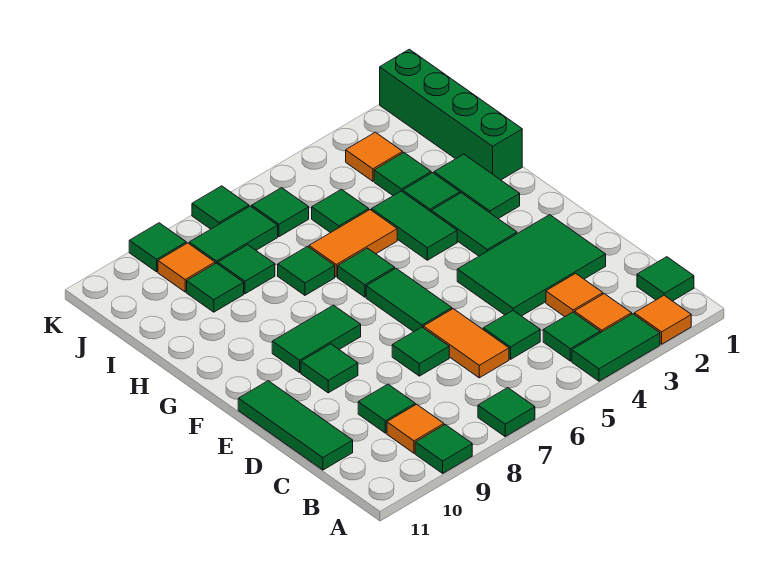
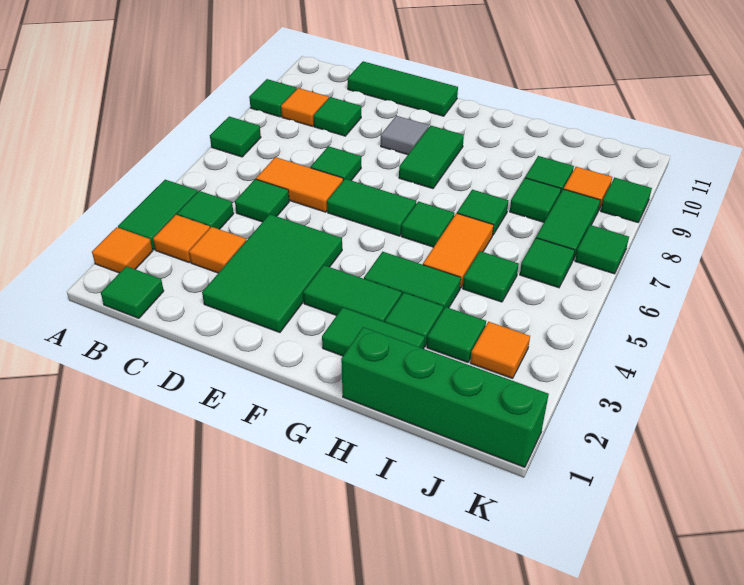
green tile E9 level 1 -> grey tile E9 level 1

